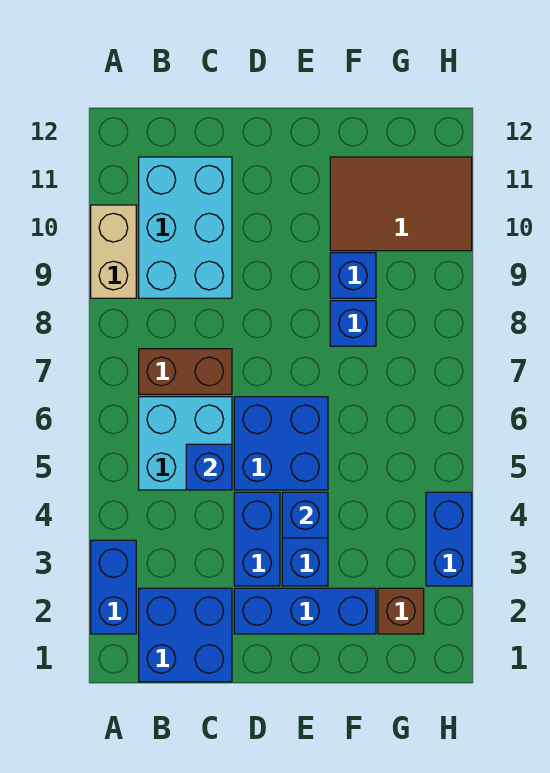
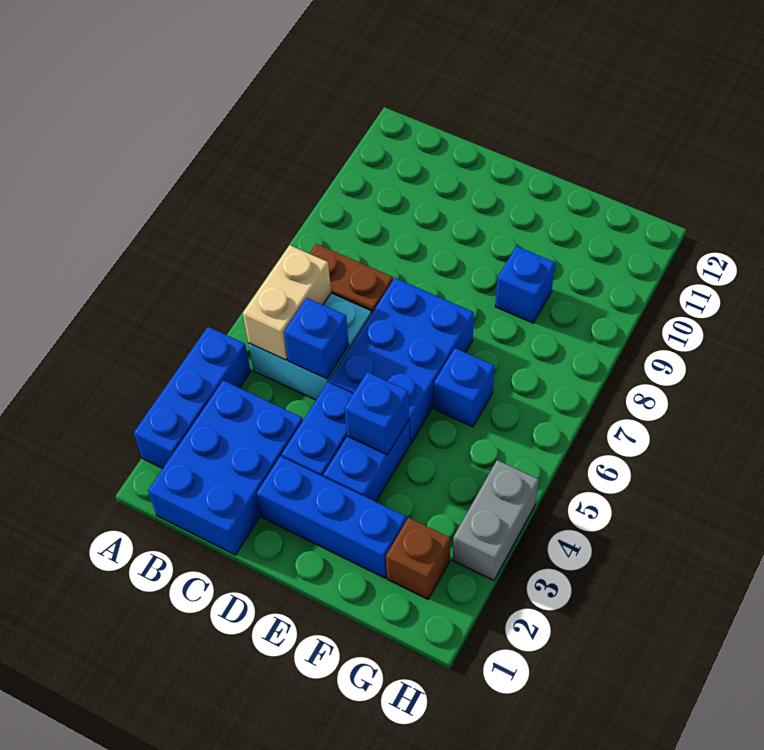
blue brick A2:A3 level 1 -> blue brick A2:A4 level 1
tan brick A9:A10 level 1 -> tan brick B5:B6 level 2
blue brick B1:C2 level 1 -> blue brick B1:C3 level 1
cyan brick B9:C11 level 1 -> none
blue brick D5:E6 level 1 -> blue brick D5:E7 level 1
blue brick F8 level 1 -> blue brick F6 level 1
brown tile F10:H11 level 1 -> none
blue brick H3:H4 level 1 -> grey brick H3:H4 level 1

